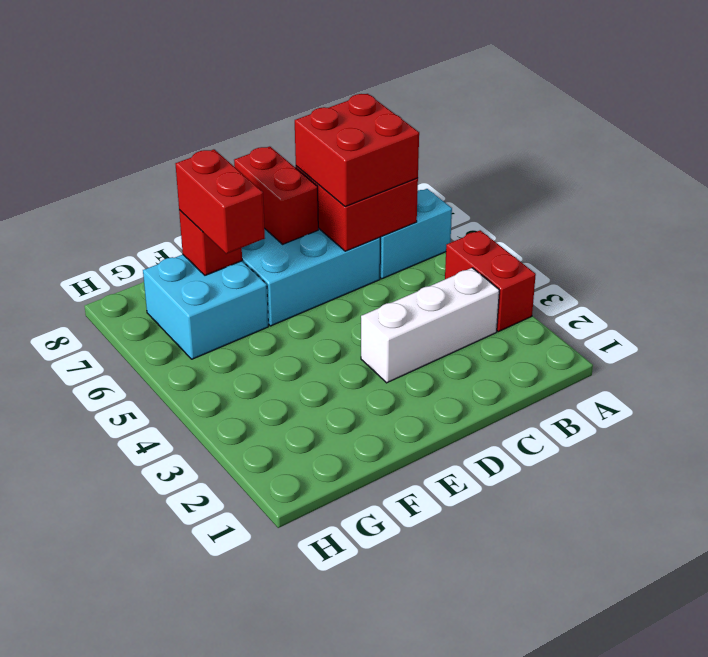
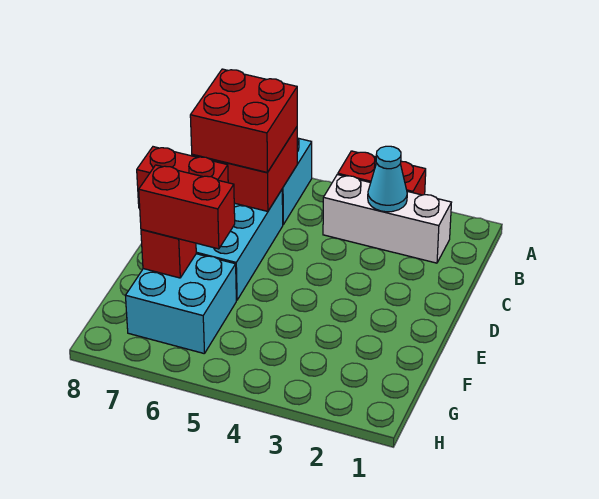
white brick B3:D3 level 1 -> white brick B2:B4 level 1
none -> cyan cone B3 level 2

